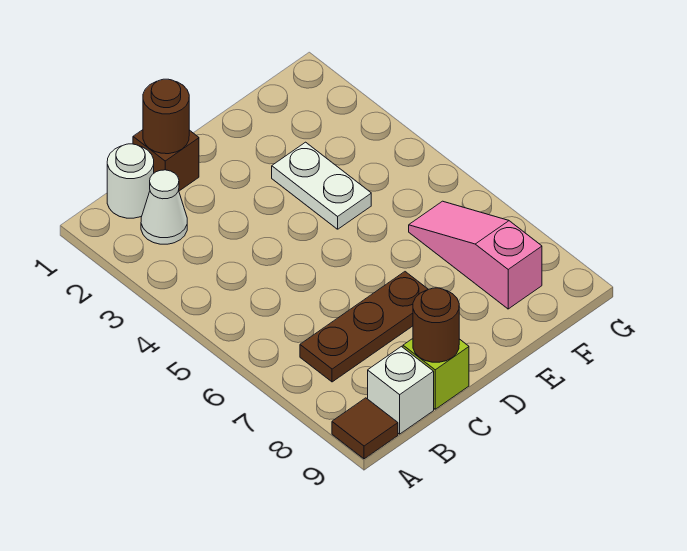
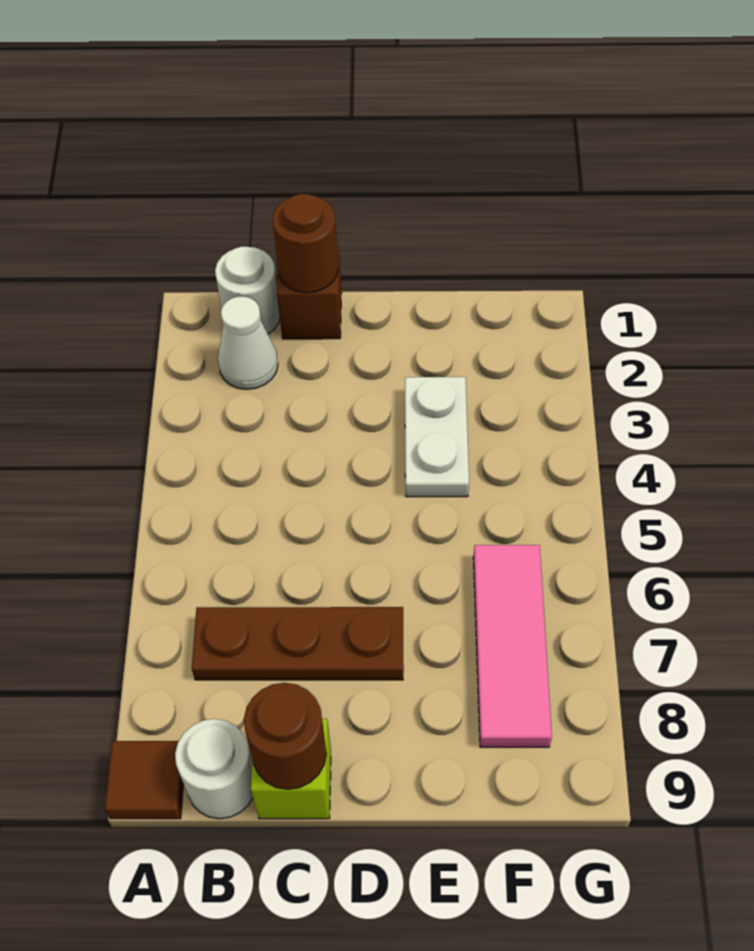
white brick B9 level 1 -> white round brick B9 level 1
pink slope F6:F8 level 1 top 8 -> pink tile F6:F8 level 1

